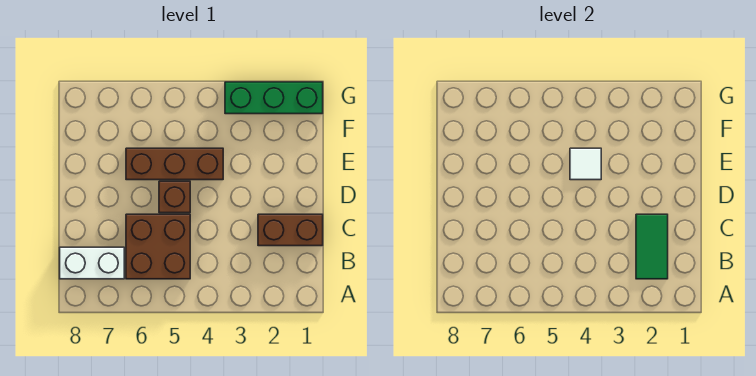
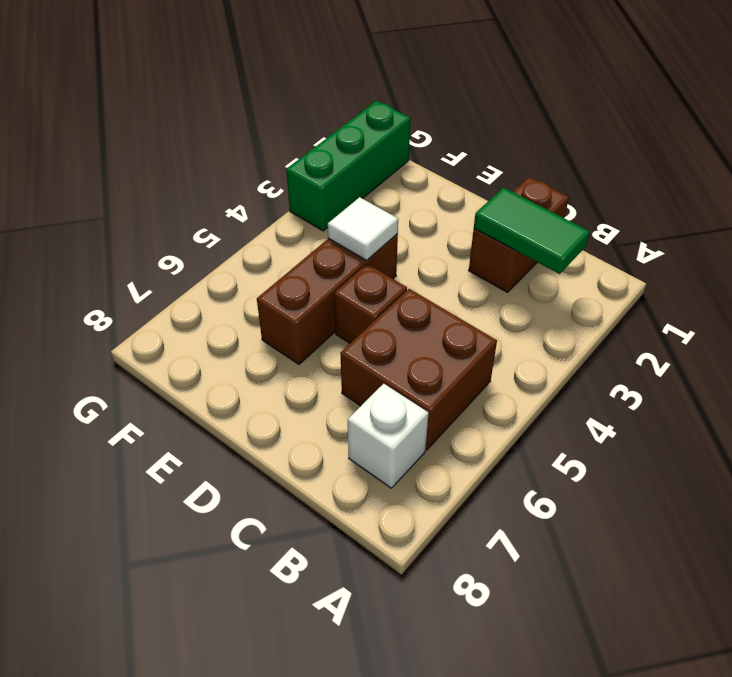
white brick B7:B8 level 1 -> white brick B7 level 1

